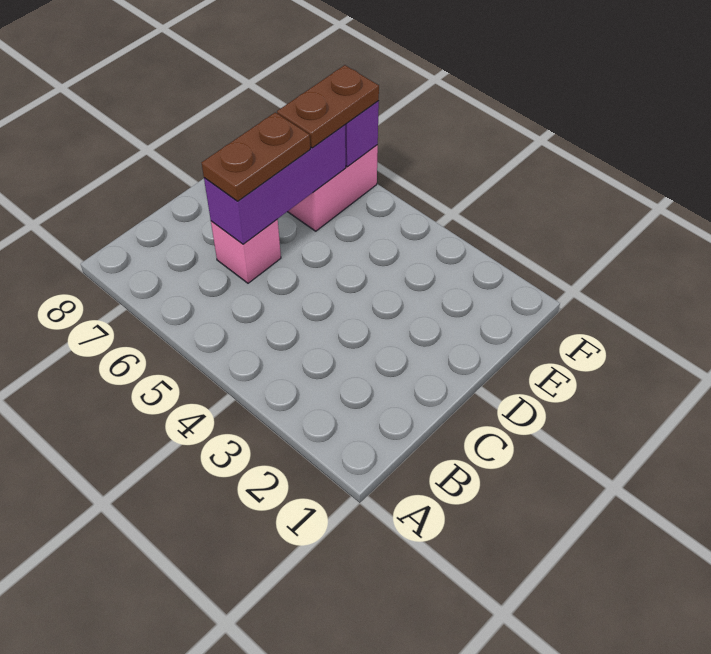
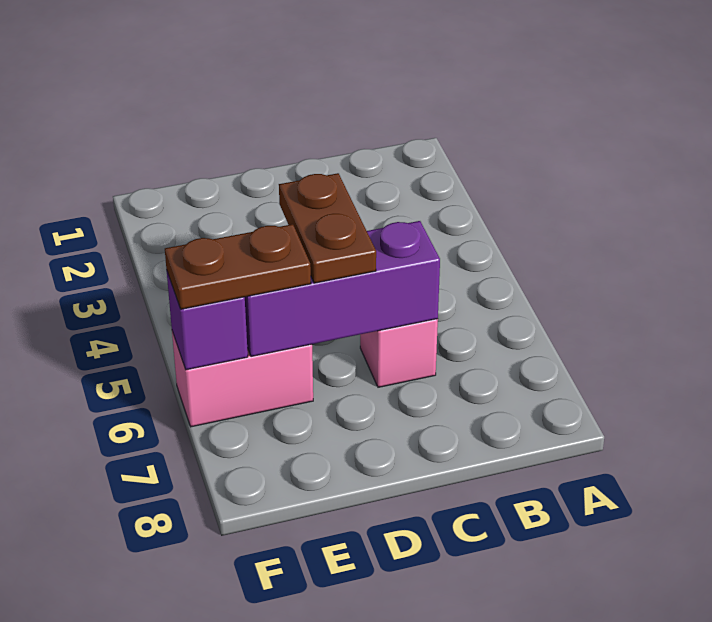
brown plate C6:D6 level 3 -> brown plate D5:D6 level 3

